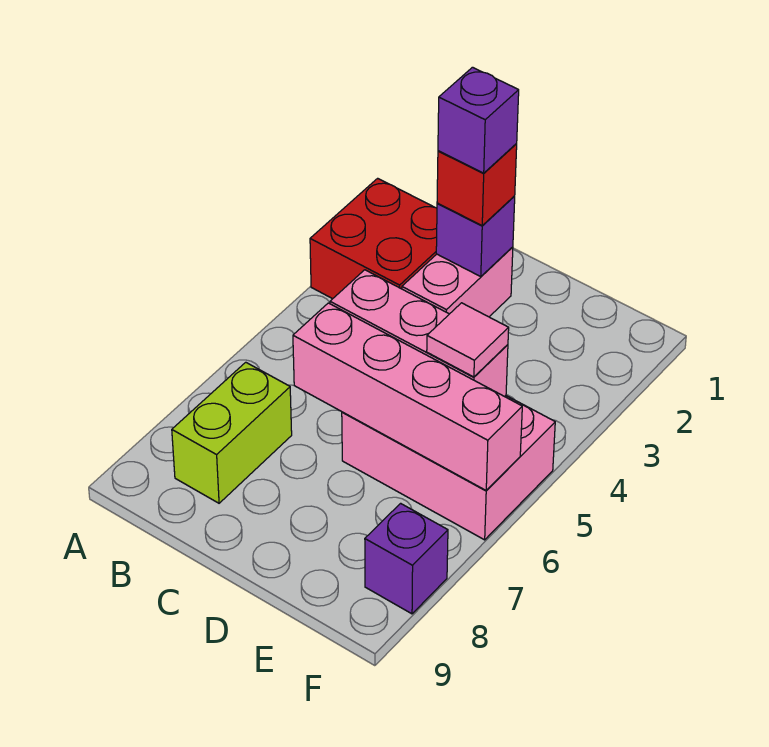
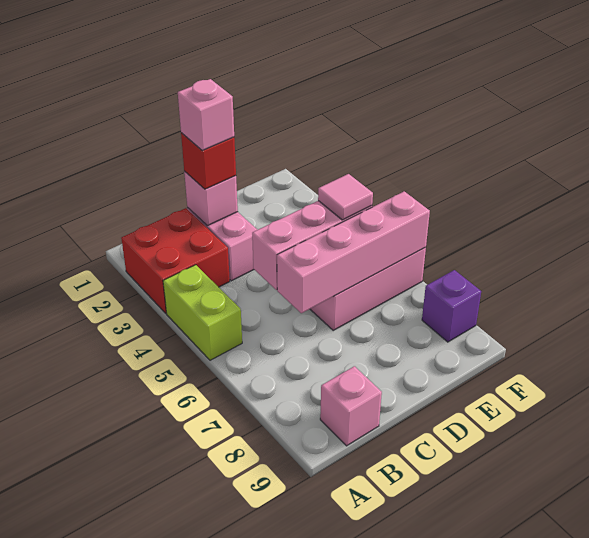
lime brick B7:B8 level 1 -> lime brick A4:A5 level 1
none -> pink brick B9 level 1
purple brick C2 level 2 -> pink brick C2 level 2
purple brick C2 level 4 -> pink brick C2 level 4

